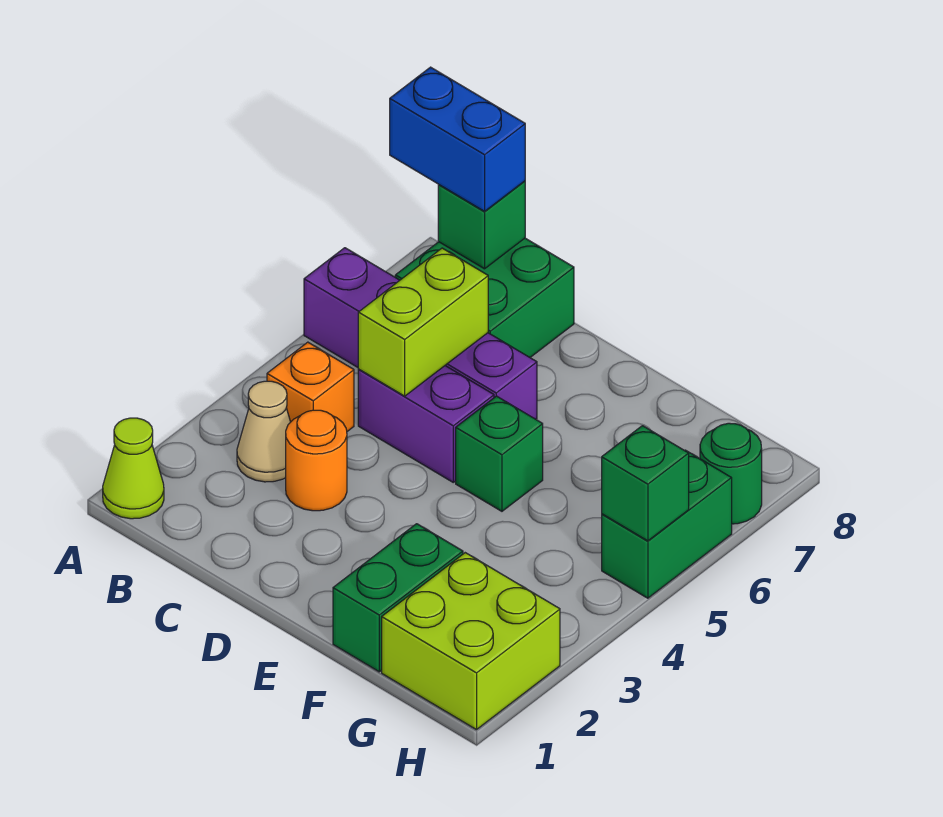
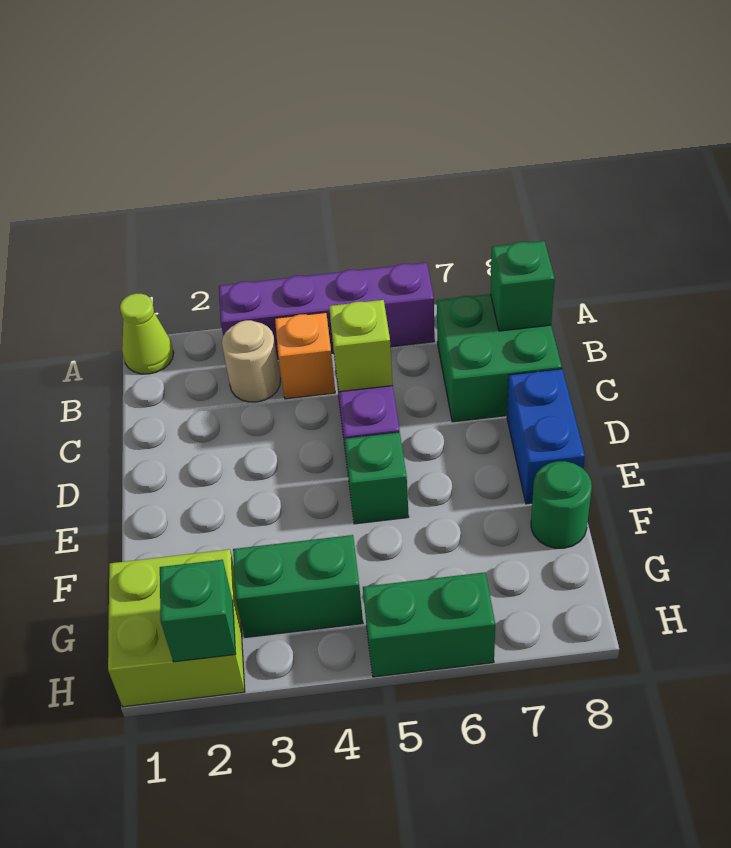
purple brick A6:D6 level 1 -> purple brick A3:A6 level 1
blue brick A8:B8 level 3 -> blue brick D8:E8 level 1
tan cone B3 level 1 -> tan round brick B3 level 1
orange round brick C3 level 1 -> none
lime brick C5:C6 level 2 -> lime brick C5 level 2
green brick F1:F2 level 1 -> green brick G3:G4 level 1
green brick H5 level 2 -> green brick H2 level 2
green round brick H7 level 1 -> green round brick F8 level 1

